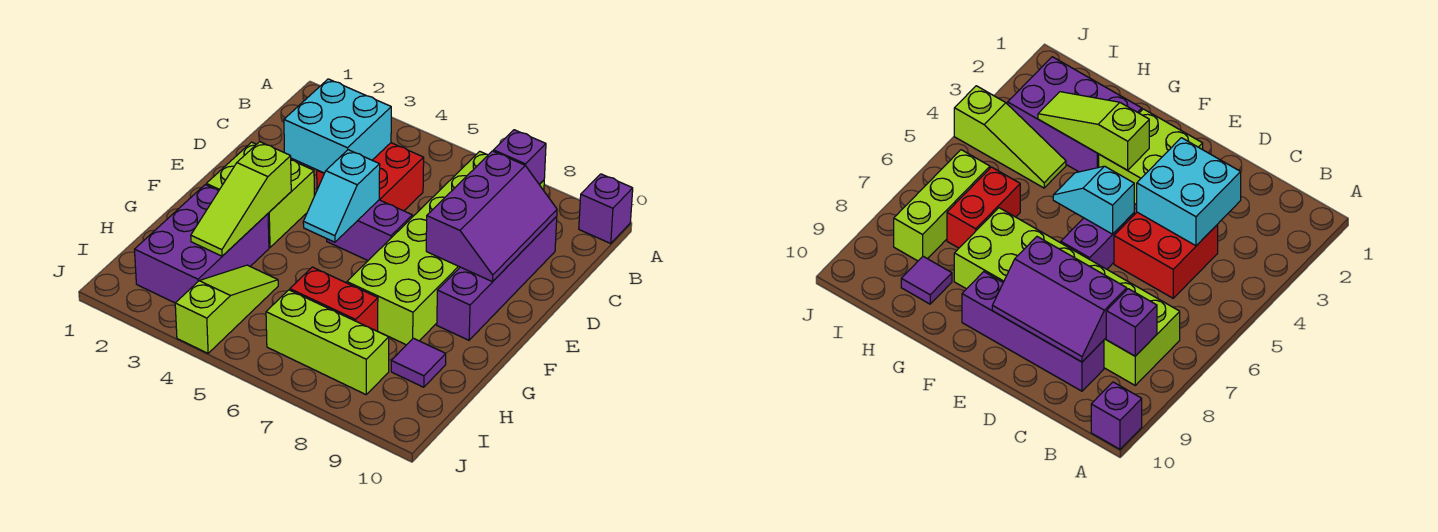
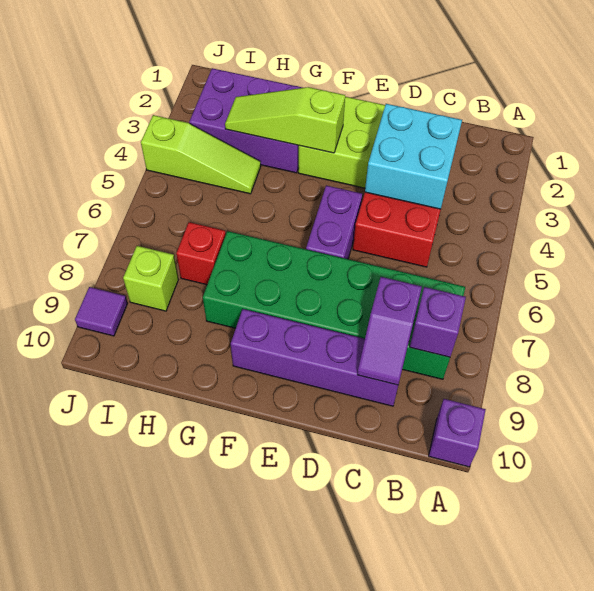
lime brick B7:G8 level 1 -> green brick B7:G8 level 1
purple slope C8:E9 level 2 top 8 -> purple slope C8:C9 level 2 top 8
cyan slope E5:F5 level 2 top E -> none
red brick H6:H7 level 1 -> red brick H7 level 1
purple tile H9 level 1 -> purple tile J9 level 1
lime brick I6:I8 level 1 -> lime brick I8 level 1

